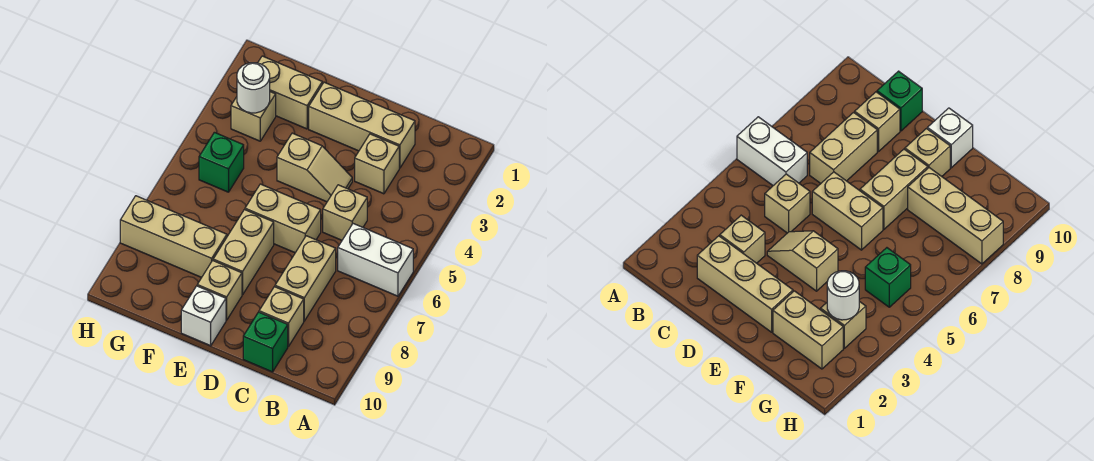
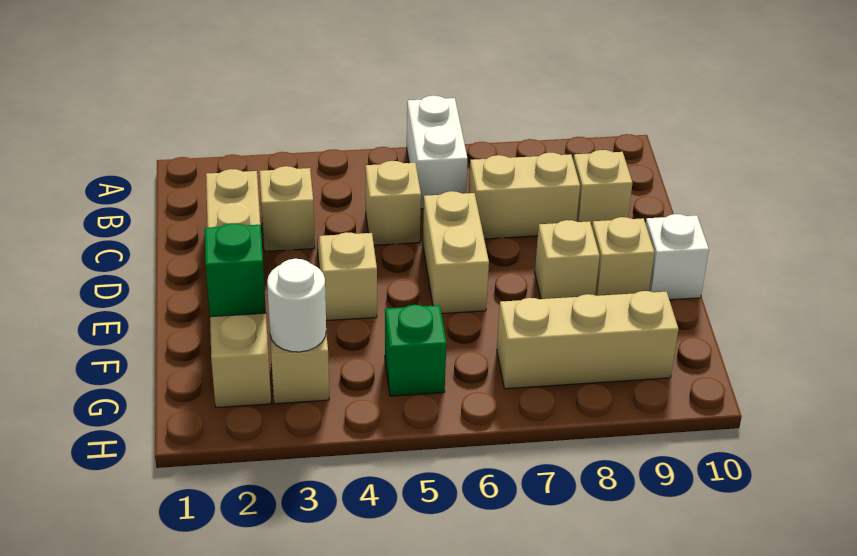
green brick C10 level 1 -> green brick F2 level 2
tan brick E7:E8 level 1 -> tan brick E8 level 1
tan brick F8:H8 level 1 -> tan brick G7:G9 level 1

